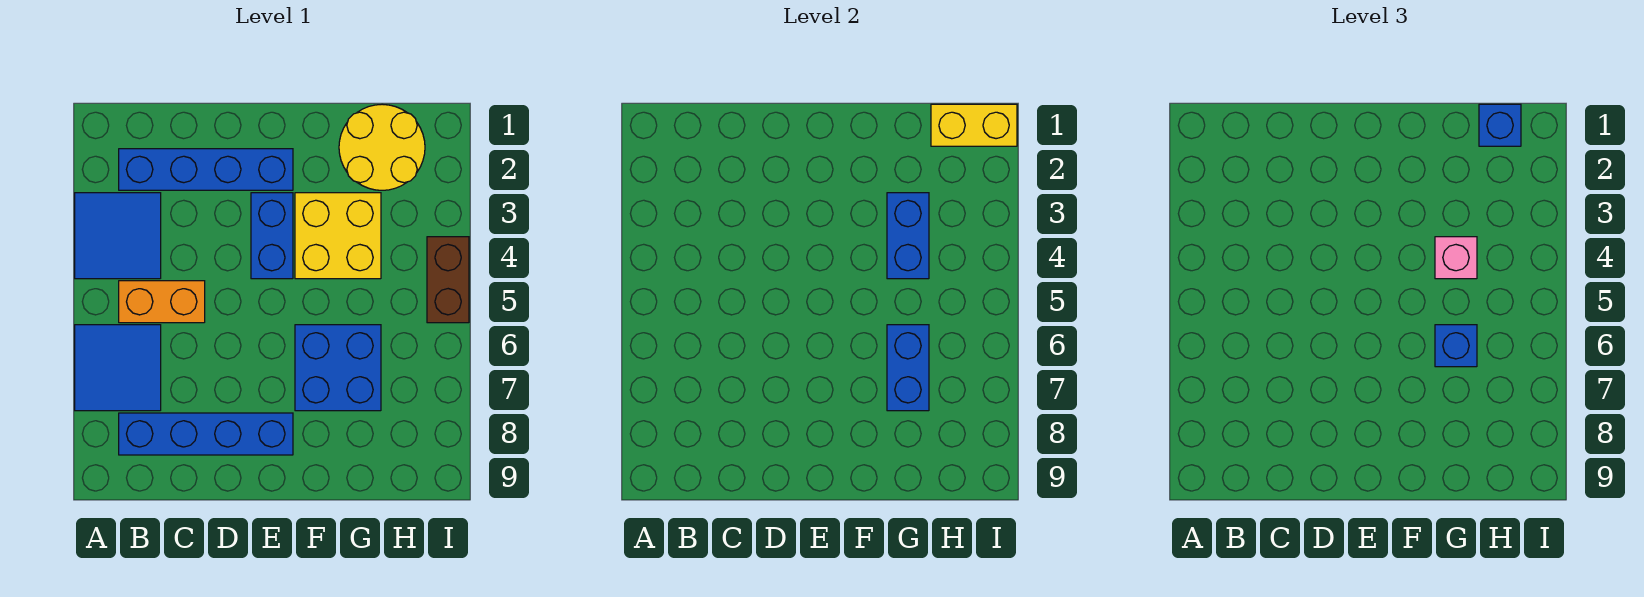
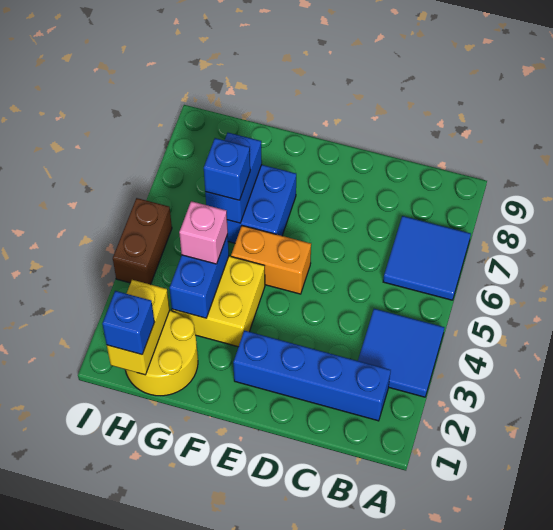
orange brick B5:C5 level 1 -> orange brick E5:F5 level 1
blue brick B8:E8 level 1 -> none
blue brick E3:E4 level 1 -> none
yellow brick H1:I1 level 2 -> yellow brick H1:H2 level 2

